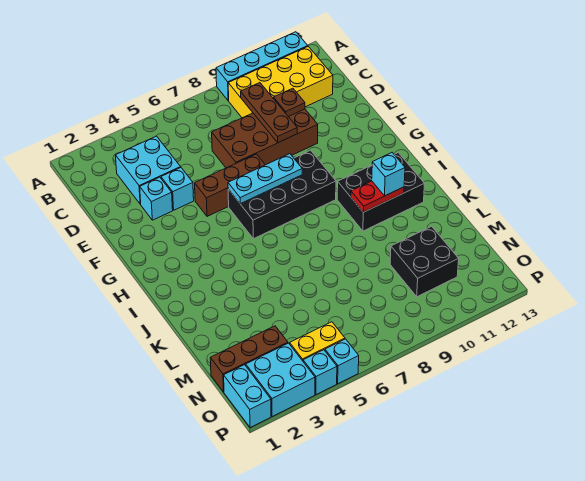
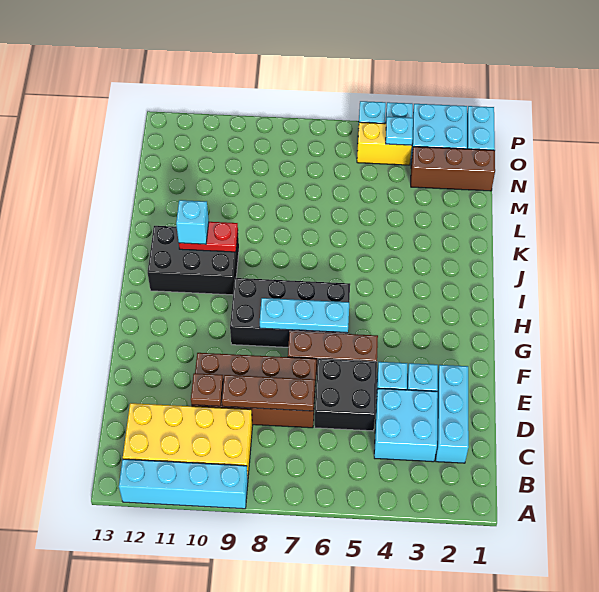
none -> cyan brick C2:E2 level 1
brown plate C9:E9 level 2 -> brown plate D7:D9 level 2
black brick M10:N11 level 1 -> black brick D5:E6 level 1
none -> cyan plate O4 level 2

